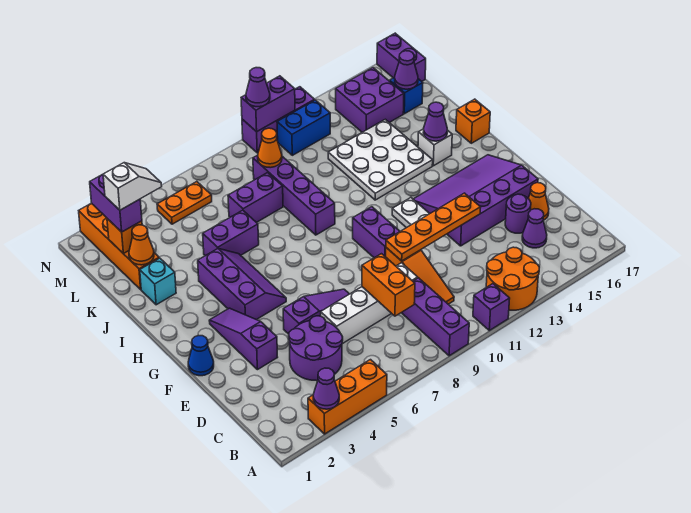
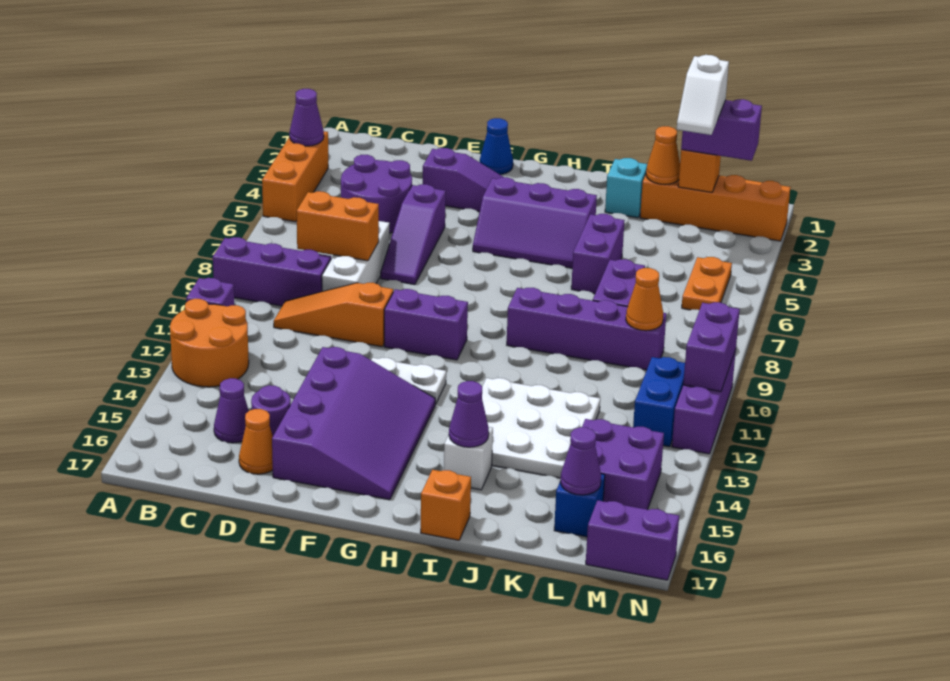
white brick D6:D9 level 1 -> white brick D7:D9 level 1
orange plate E10:E13 level 2 -> none
purple cone N10 level 3 -> none

